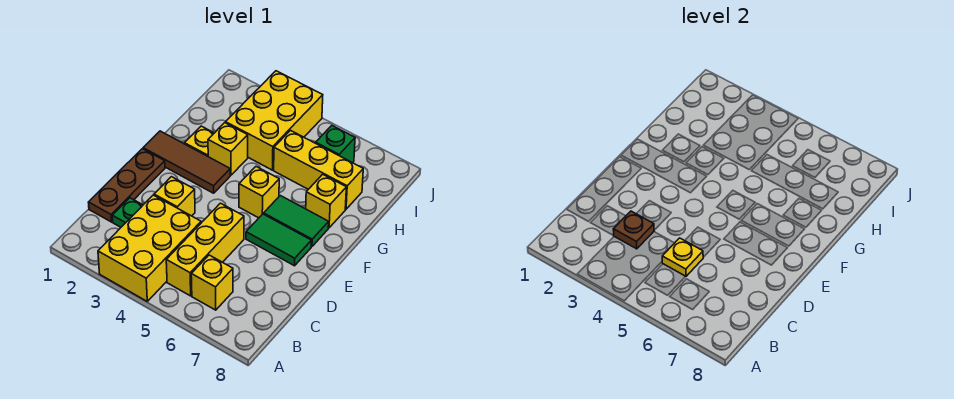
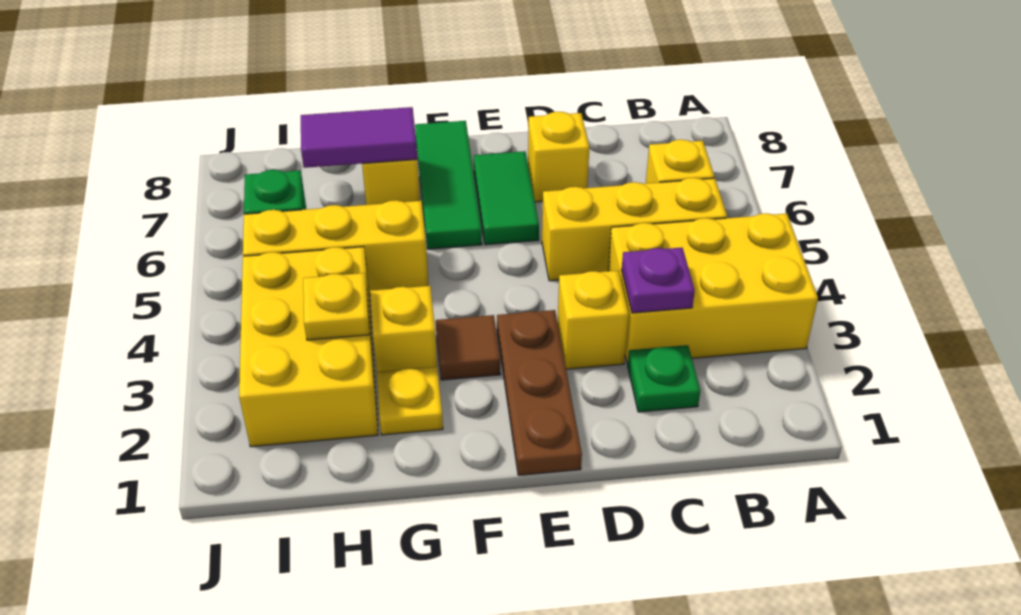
brown plate C1:E1 level 1 -> brown plate E1:E3 level 1
brown plate C3 level 2 -> purple plate C3 level 2
yellow plate C5 level 2 -> yellow plate H3 level 2
brown tile F1:F3 level 1 -> brown tile F3 level 1
yellow brick F5 level 1 -> yellow brick D7 level 1
green tile F6:F7 level 1 -> green tile F6:F8 level 1
none -> purple tile G7:H7 level 2
yellow brick H3:J4 level 1 -> yellow brick H2:I4 level 1
yellow brick H5:H7 level 1 -> yellow brick G5:I5 level 1

